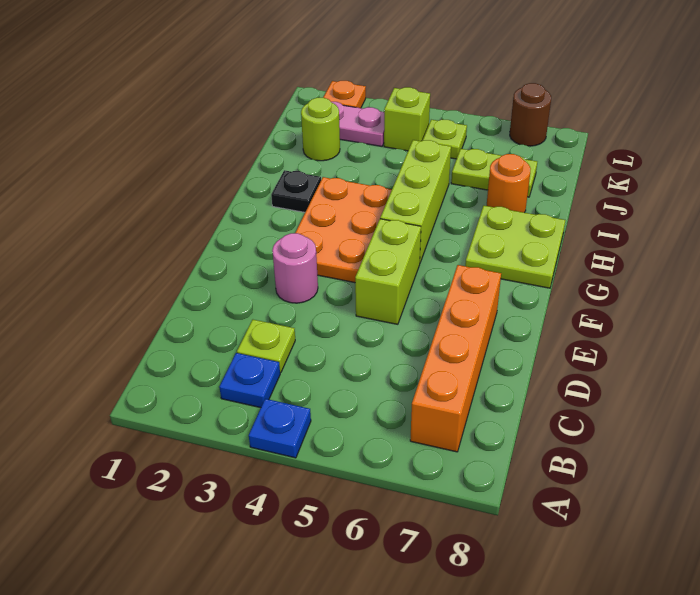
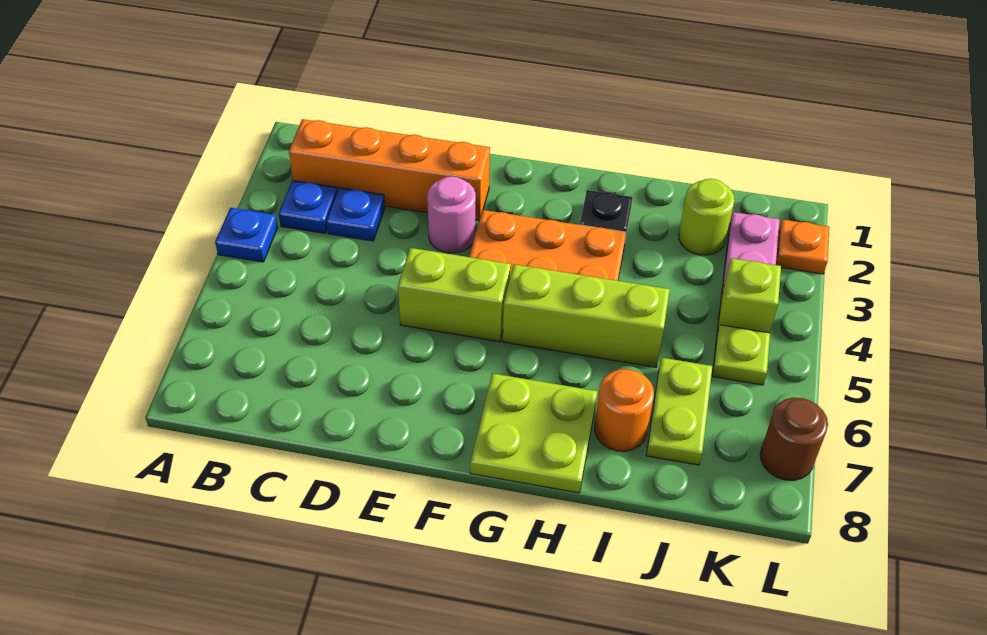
orange brick B7:E7 level 1 -> orange brick B2:E2 level 1
lime plate C3 level 1 -> blue plate C3 level 1

